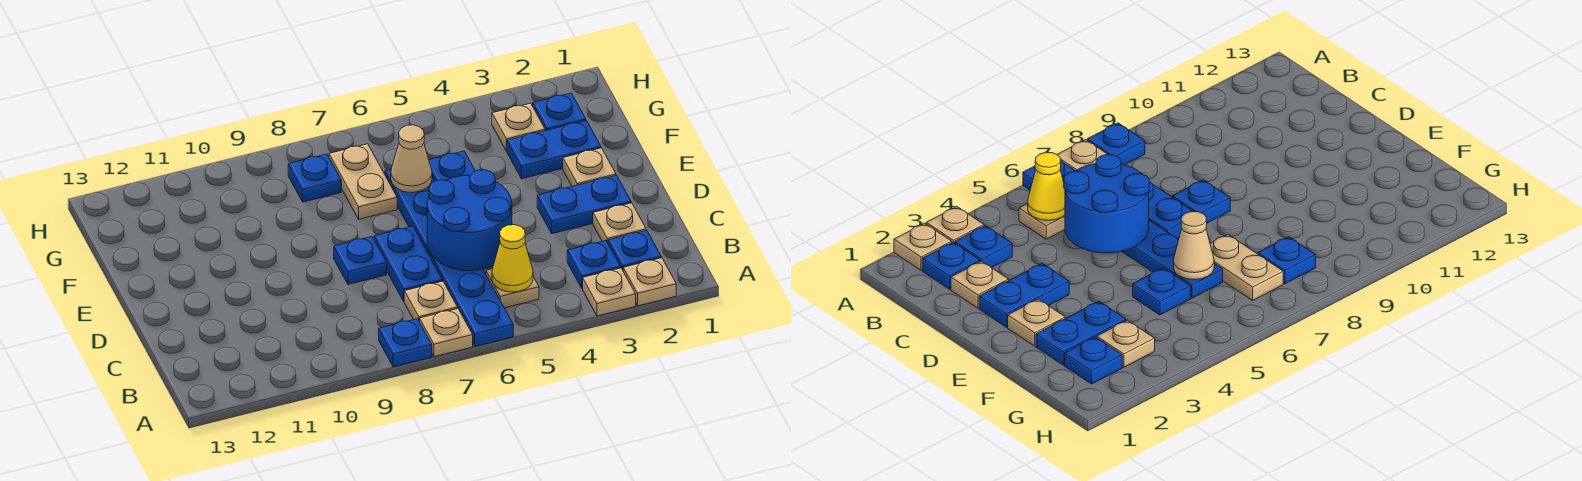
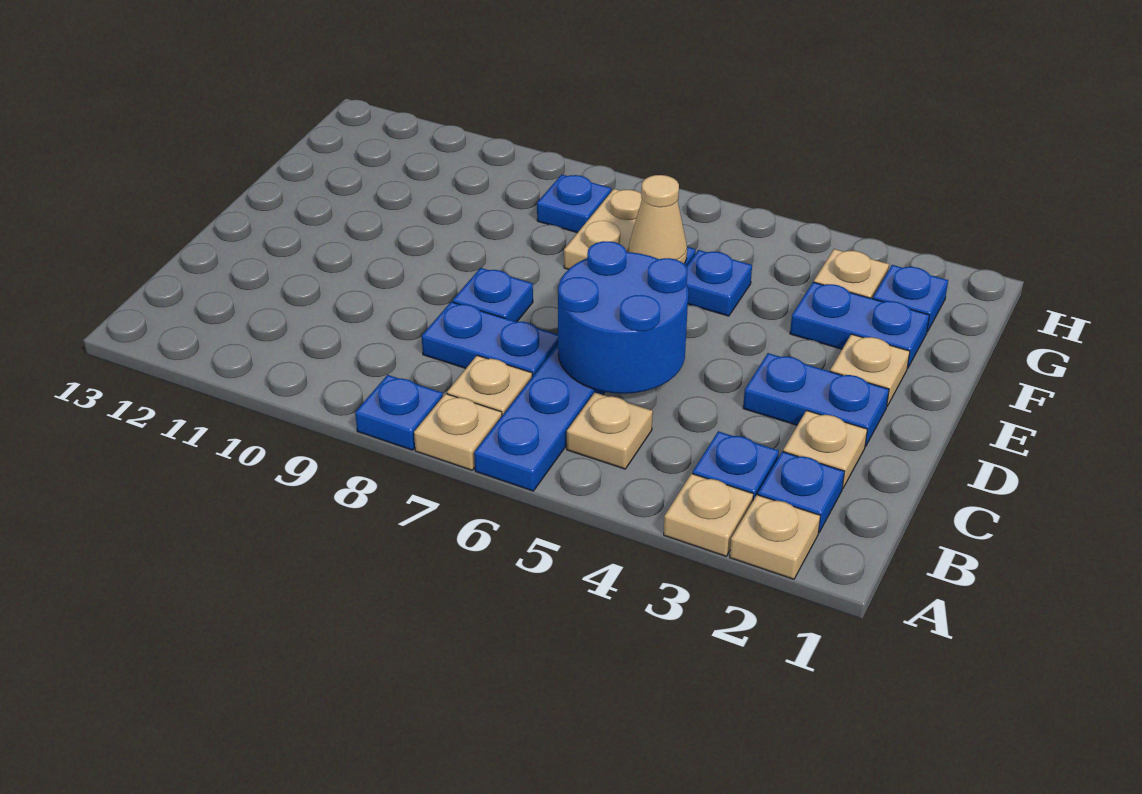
yellow cone B5 level 2 -> none
blue plate C7:D7 level 1 -> blue plate C7:C8 level 1

